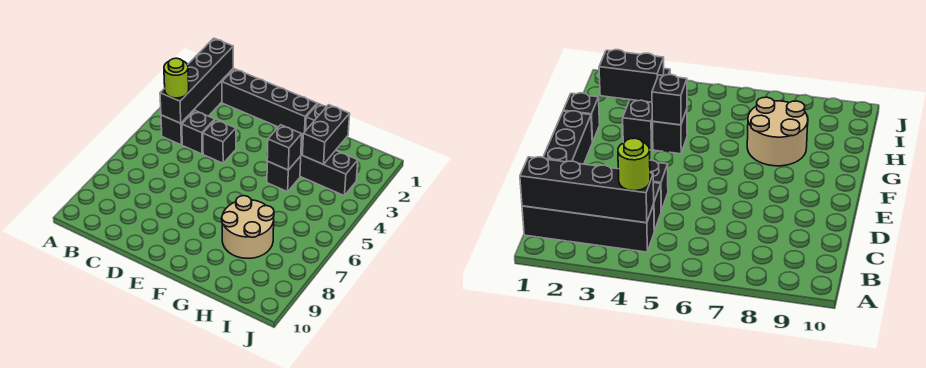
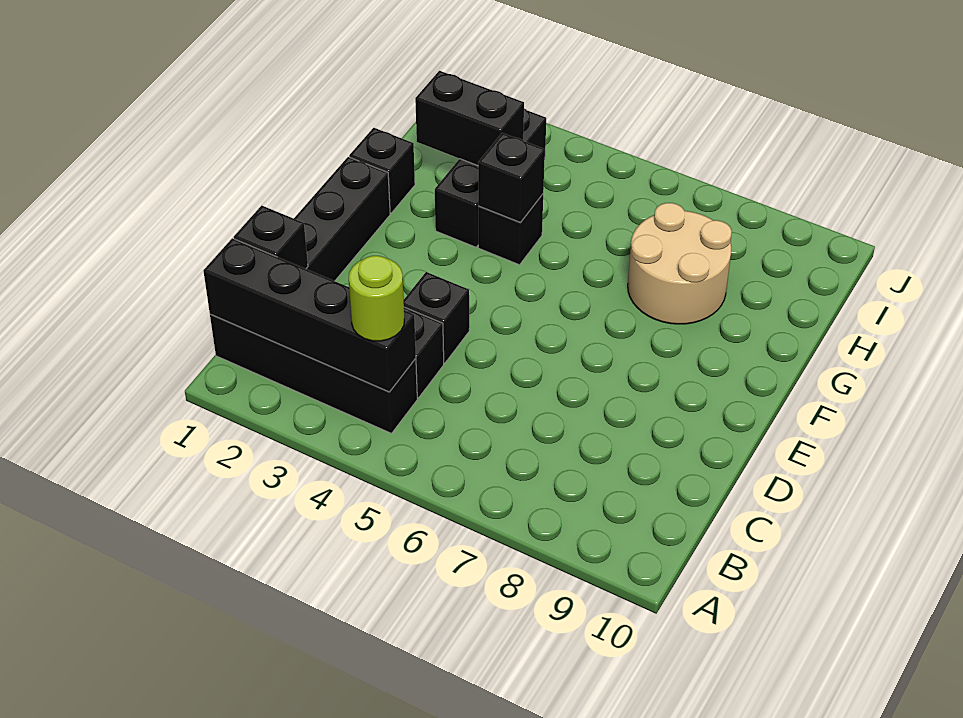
none -> black brick C1 level 2

